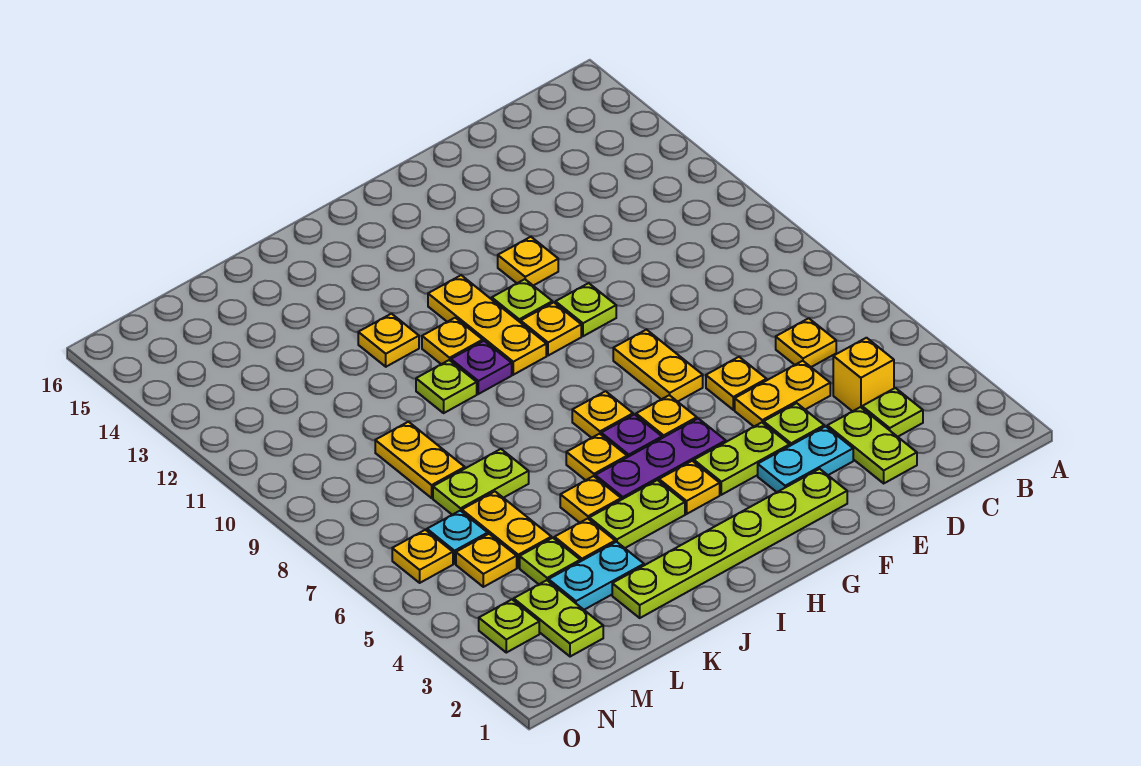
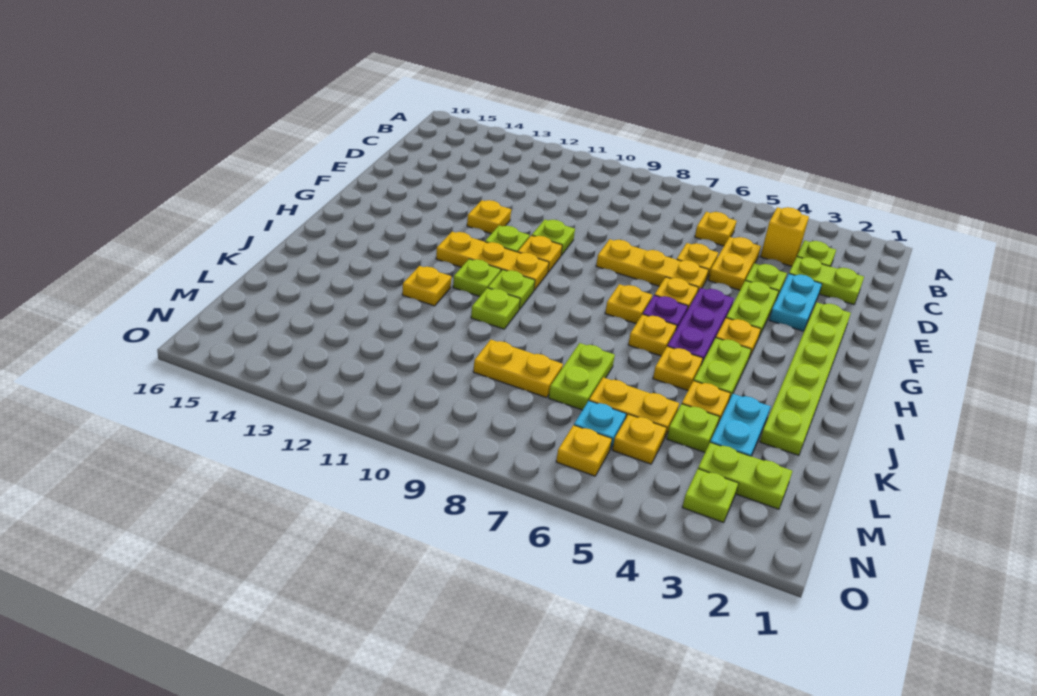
yellow plate F7:F8 level 1 -> yellow plate F6:F8 level 1
purple plate I10 level 1 -> lime plate I10 level 1
yellow plate I11 level 1 -> lime plate I11 level 1

